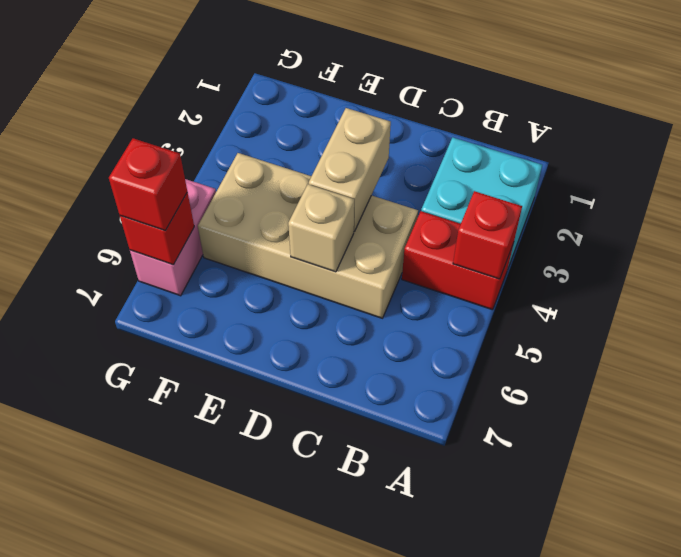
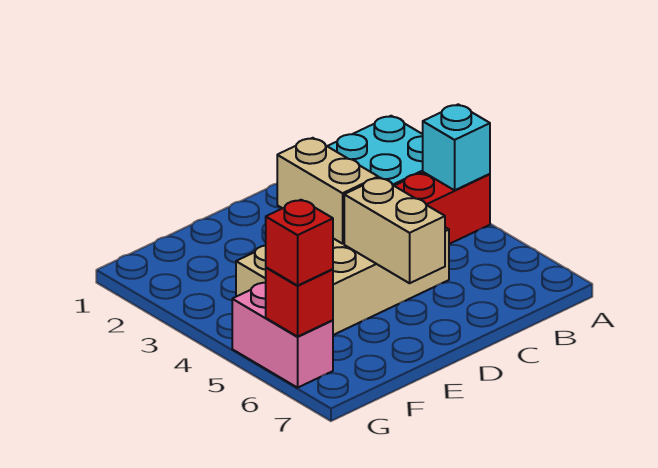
red brick A4 level 2 -> cyan brick A4 level 2
tan brick D5 level 2 -> tan brick D5:D6 level 2

